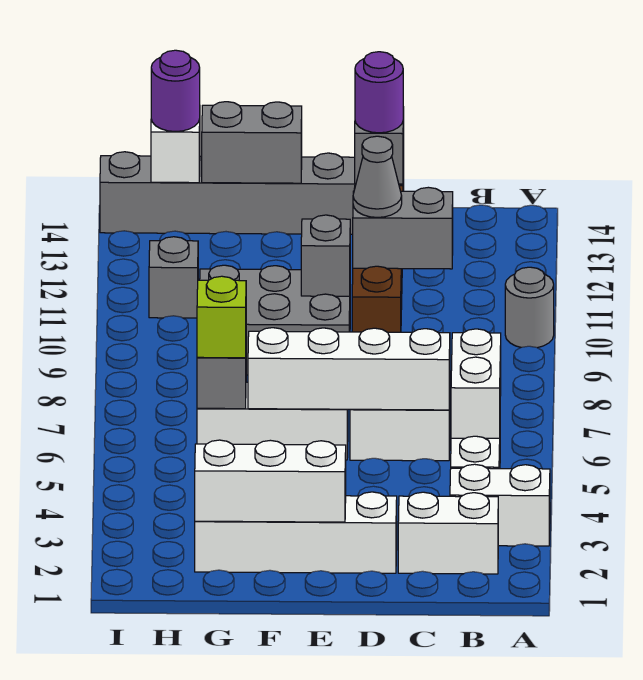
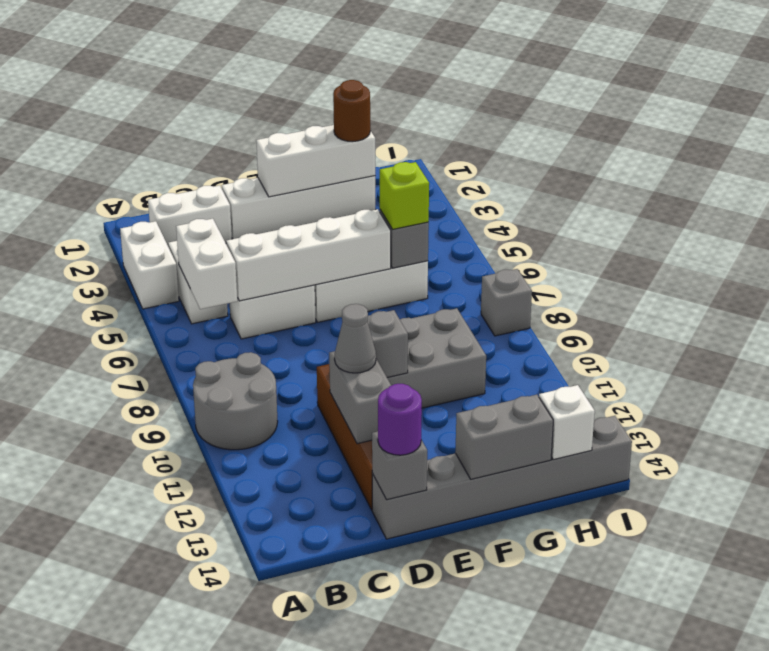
white brick A3:B3 level 1 -> white brick A3:A4 level 1
grey round brick A10 level 1 -> grey round brick A9:B10 level 1
grey brick C11:D11 level 2 -> grey brick D11:D12 level 2
none -> brown round brick G2 level 3
grey brick H11 level 1 -> grey brick I8 level 1
purple round brick H14 level 3 -> none

